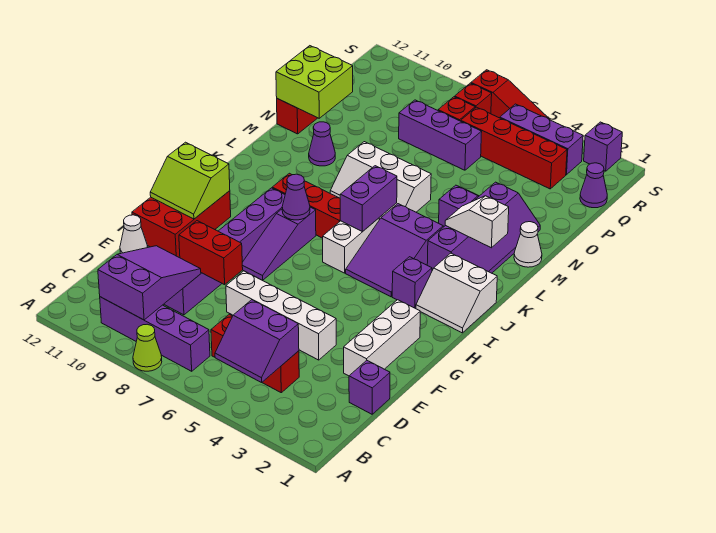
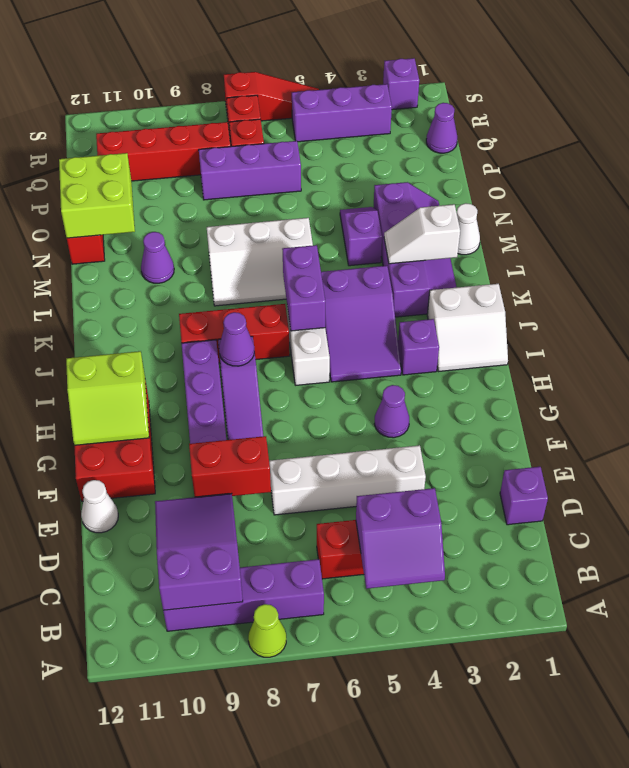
white brick E2:G2 level 1 -> none
none -> purple cone G4 level 1
red brick Q3:Q6 level 1 -> red brick Q8:Q11 level 1

